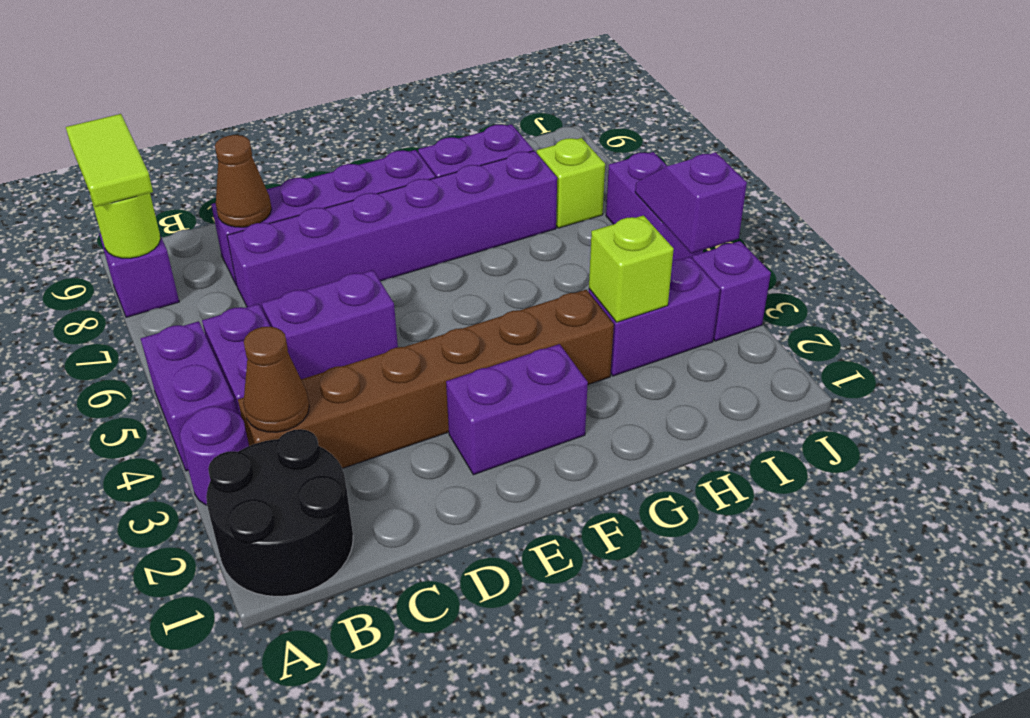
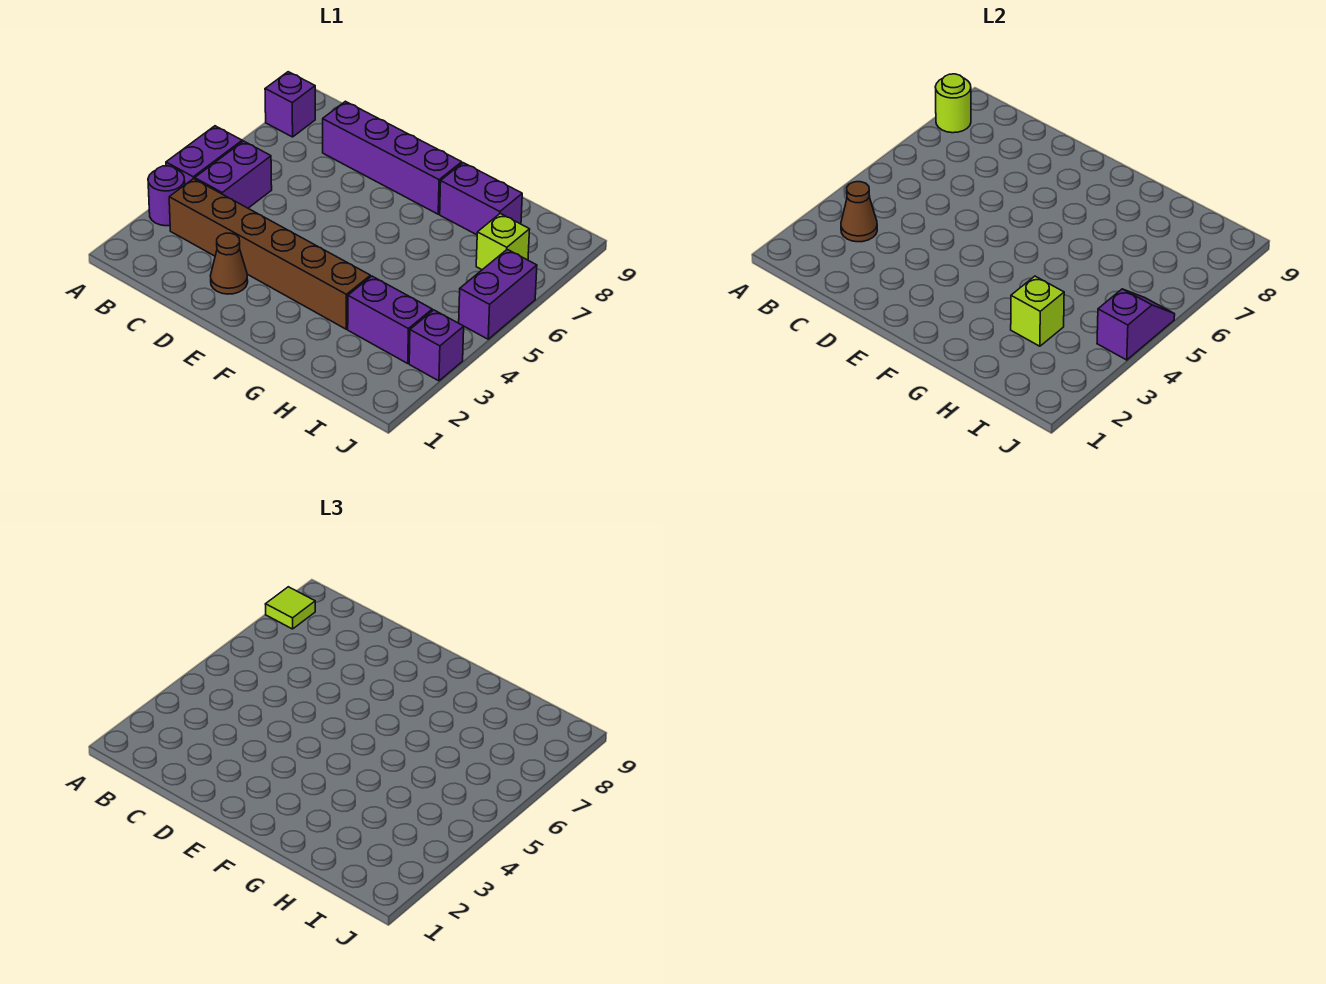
black round brick A1:B2 level 1 -> none
lime tile A8:A9 level 3 -> lime tile A8 level 3
purple brick C5:D5 level 1 -> none
purple brick C7:H7 level 1 -> none
brown cone C8 level 2 -> brown cone D2 level 1
purple brick E2:F2 level 1 -> none

